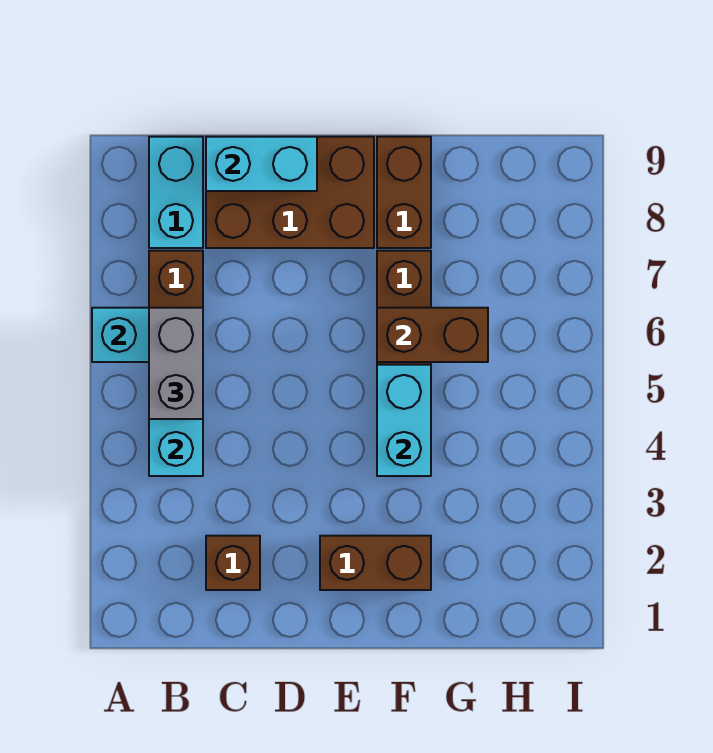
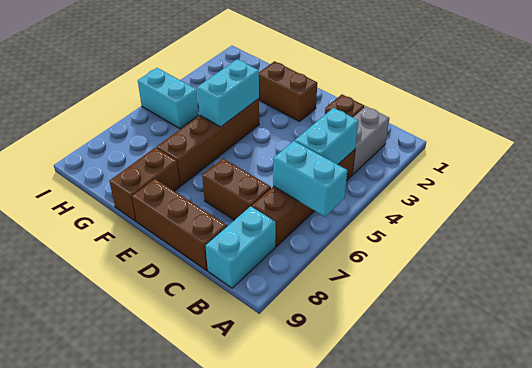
grey brick B5:B6 level 3 -> grey brick B2:B3 level 1
brown brick C8:E9 level 1 -> brown brick C9:E9 level 1
cyan brick C9:D9 level 2 -> cyan brick H5:I5 level 1
brown brick F6:G6 level 2 -> brown brick C7:D7 level 1

